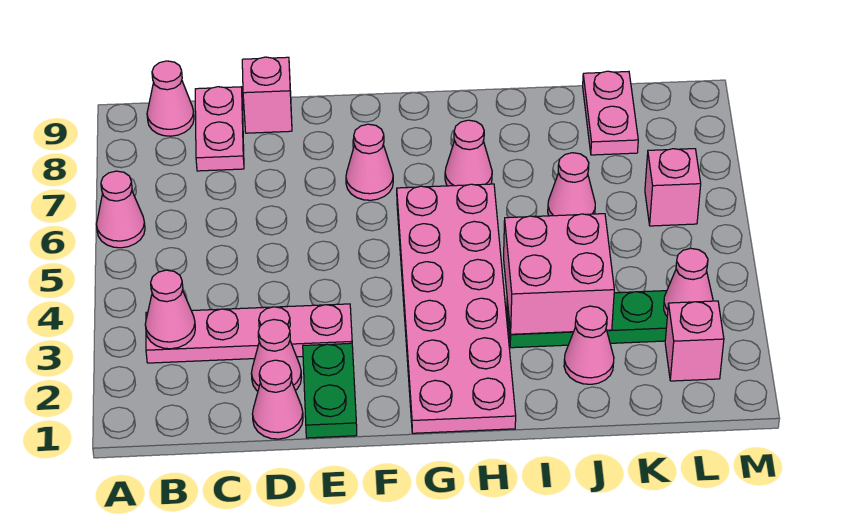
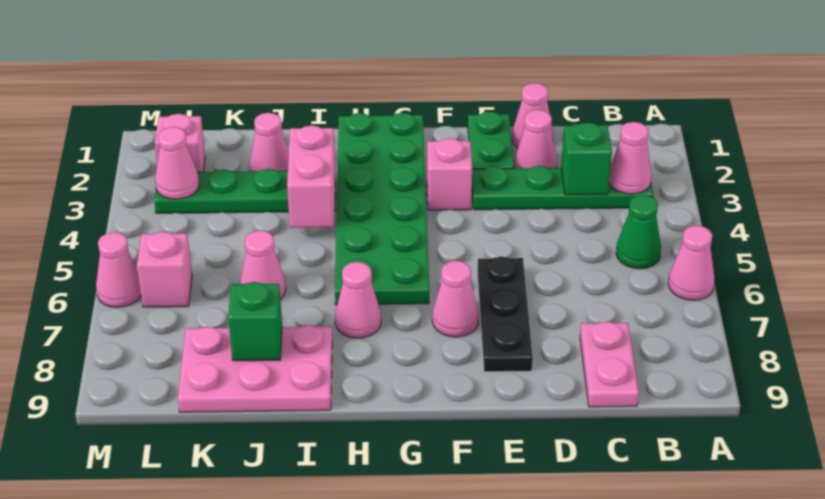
pink plate B3:E3 level 1 -> green plate B3:E3 level 1
none -> green cone B5 level 1
pink cone B9 level 1 -> pink cone M6 level 1
none -> green brick C3 level 2
pink brick D9 level 1 -> pink brick F3 level 1
none -> black plate E6:E8 level 1
pink plate G1:H6 level 1 -> green plate G1:H6 level 1
pink brick I3:J4 level 2 -> pink brick I3:I4 level 2
none -> green brick J8 level 2
pink plate K8:K9 level 1 -> pink plate I8:K9 level 1

